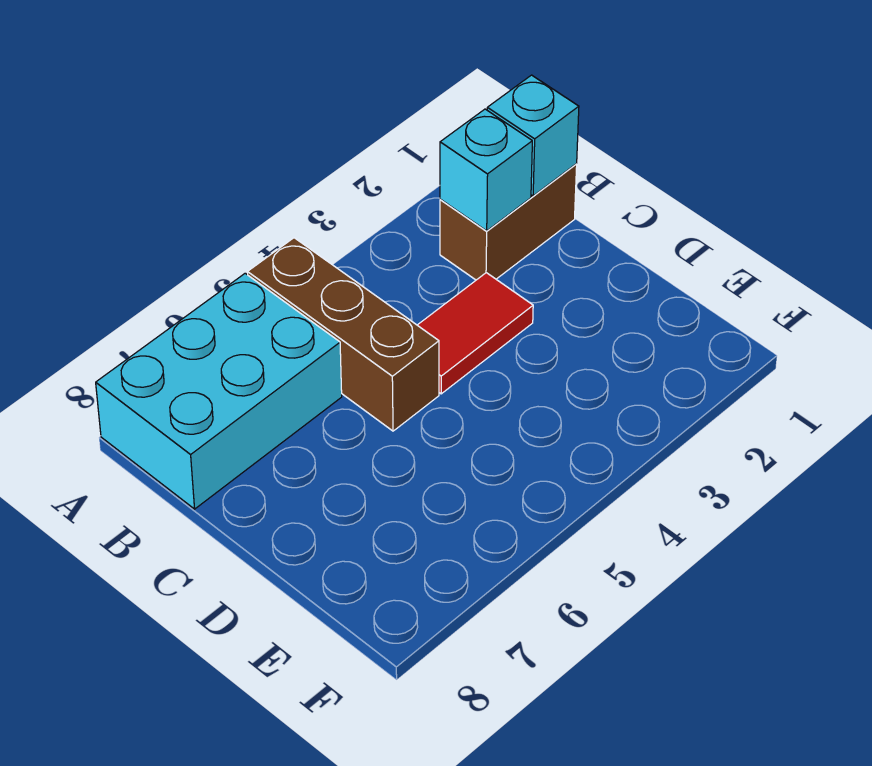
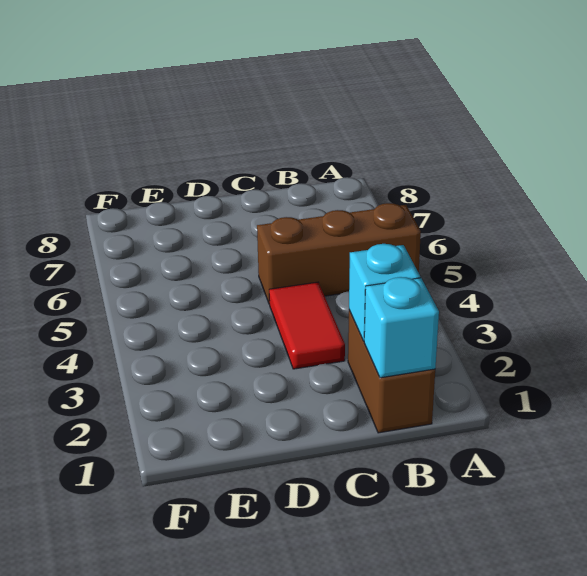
cyan brick A6:B8 level 1 -> none

